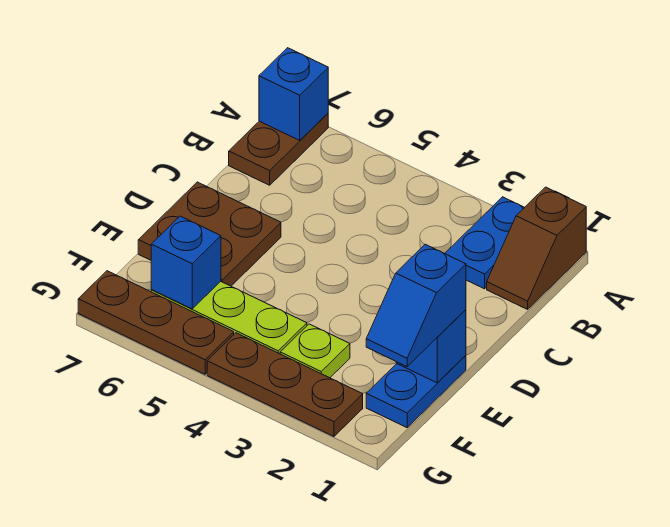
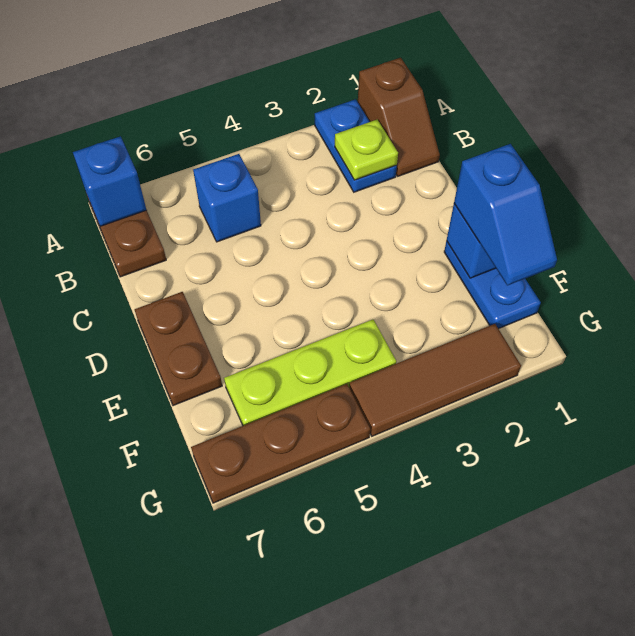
brown plate D6:E7 level 1 -> brown plate D7:E7 level 1
lime plate F3 level 1 -> lime plate B2 level 2
blue brick F6 level 2 -> blue brick B5 level 1
brown plate G2:G4 level 1 -> brown tile G2:G4 level 1

